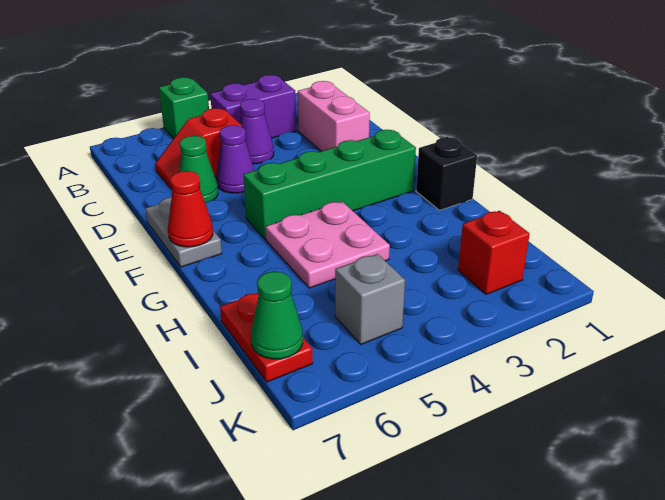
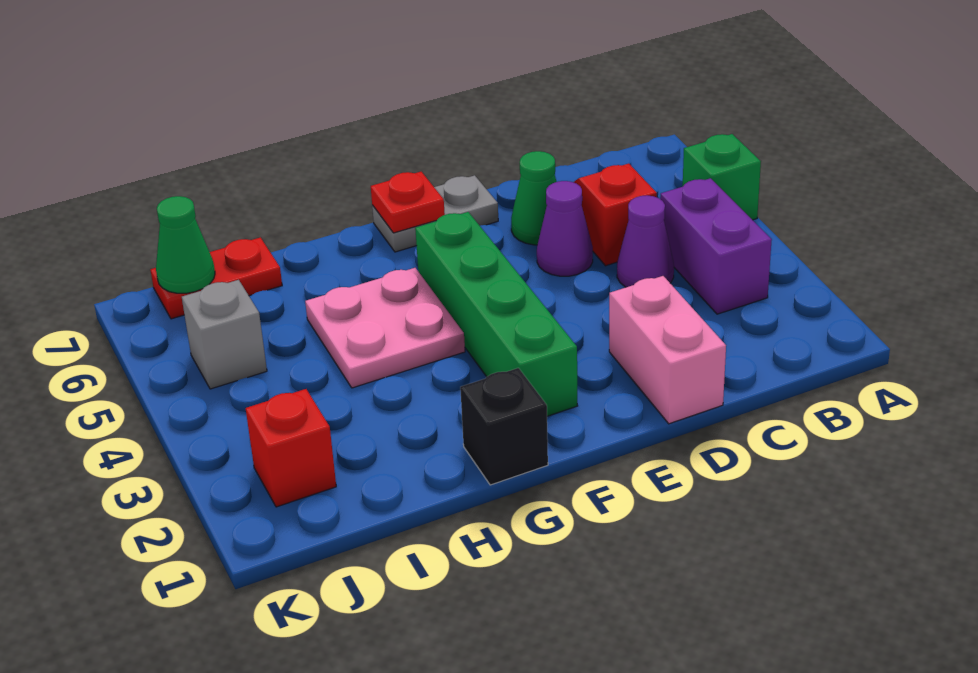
pink brick C2:D2 level 1 -> pink brick D1:D2 level 1
red cone F7 level 2 -> red plate F7 level 2

